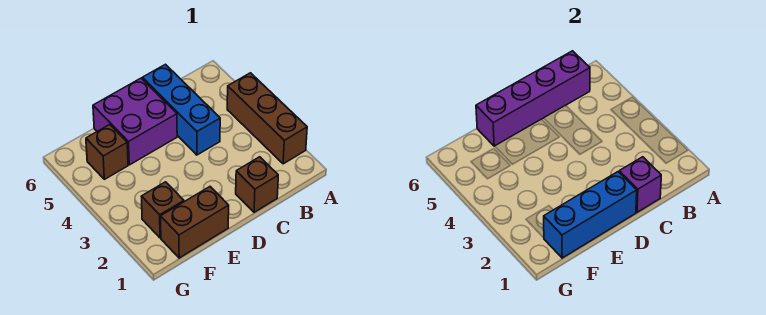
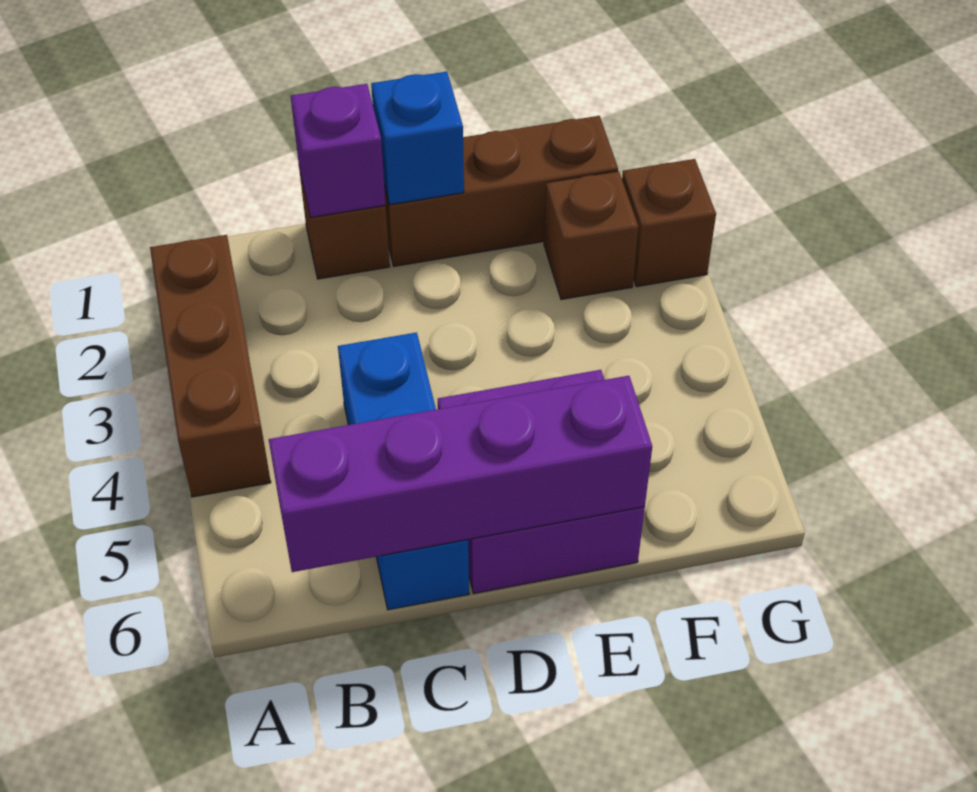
blue brick D1:F1 level 2 -> blue brick D1 level 2
brown brick E1:F1 level 1 -> brown brick D1:F1 level 1
brown brick F5 level 1 -> brown brick G2 level 1

